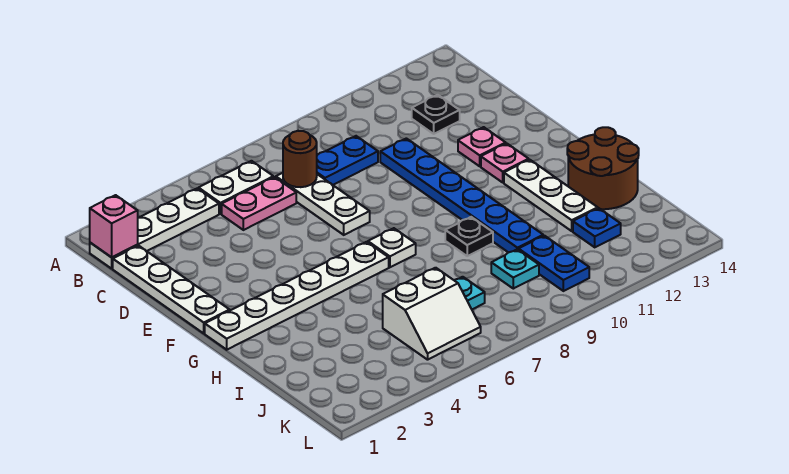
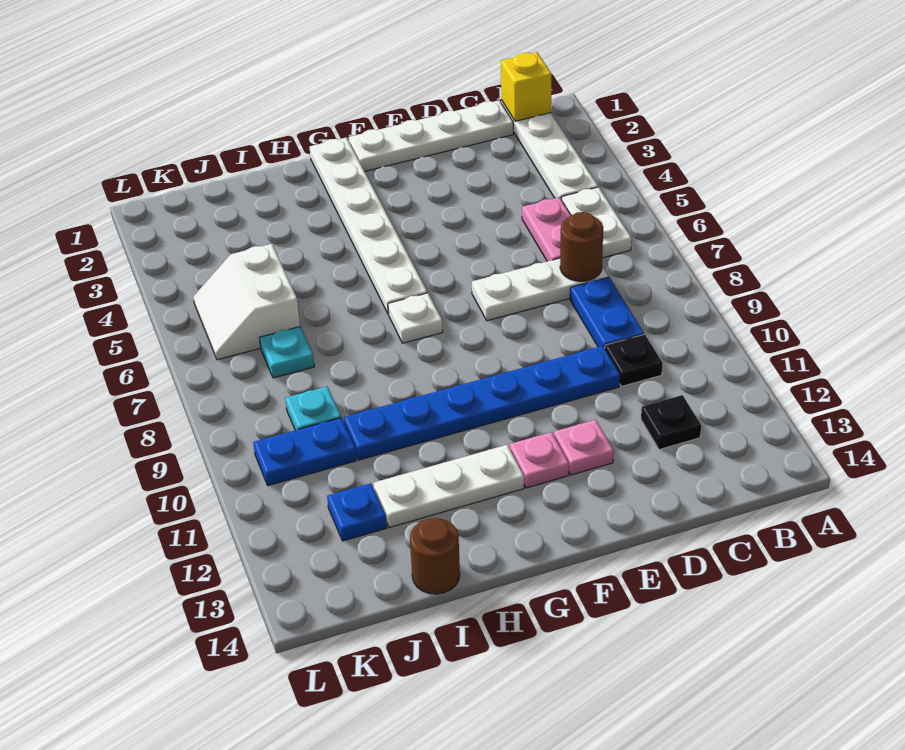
pink brick B1 level 2 -> yellow brick B1 level 2
black plate H9 level 1 -> black plate C10 level 1
brown round brick H13:I14 level 1 -> brown round brick I14 level 1

